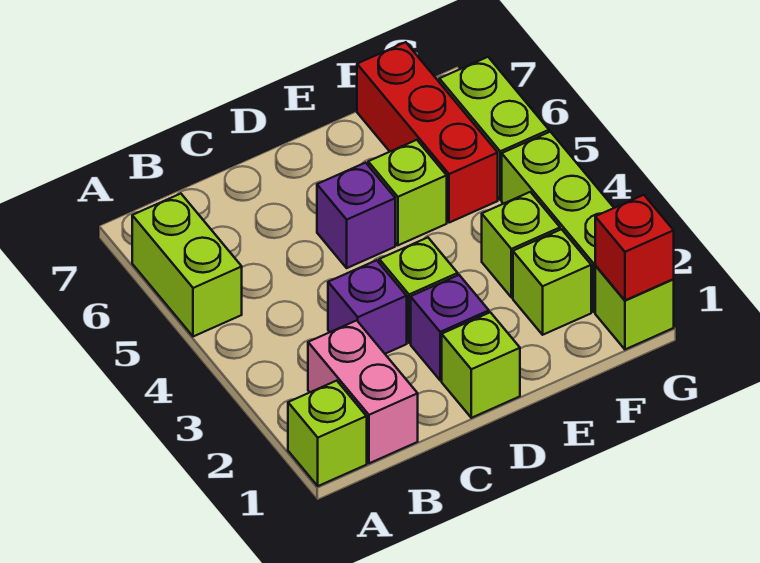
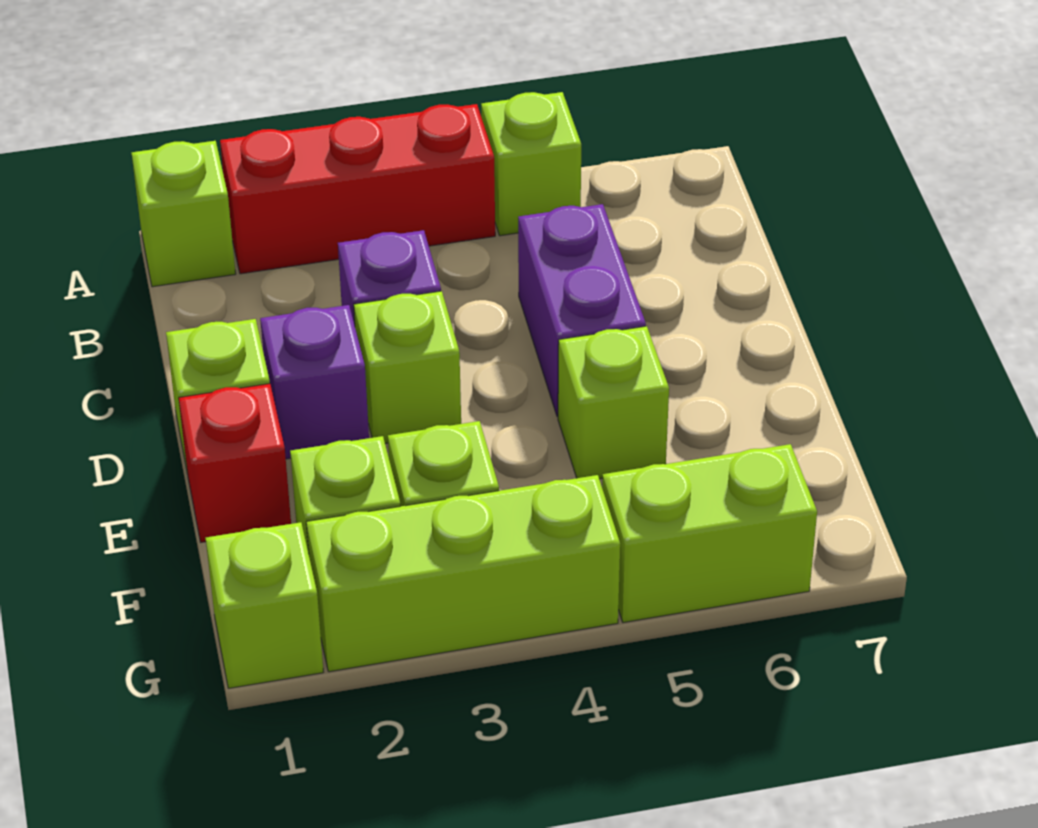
lime brick A5:A6 level 1 -> lime brick A5 level 1
pink brick B1:B2 level 1 -> none
purple brick D5 level 1 -> purple brick C5:D5 level 1
red brick F5:F7 level 1 -> red brick A2:A4 level 1
red brick G1 level 2 -> red brick E1 level 1

